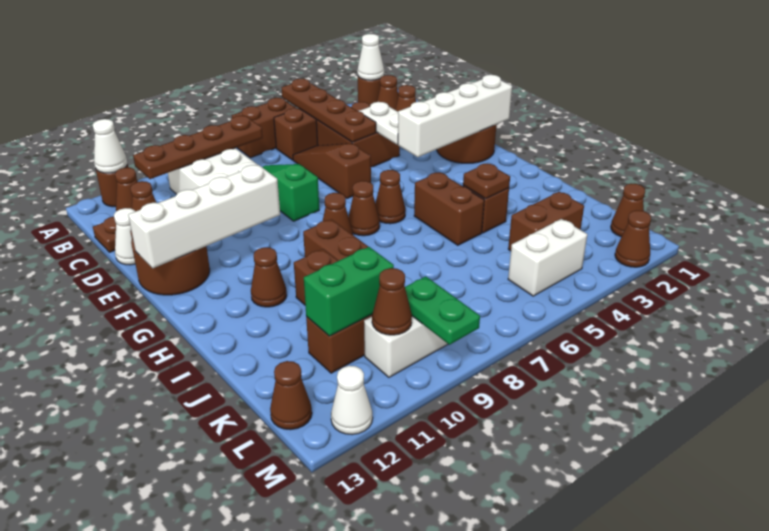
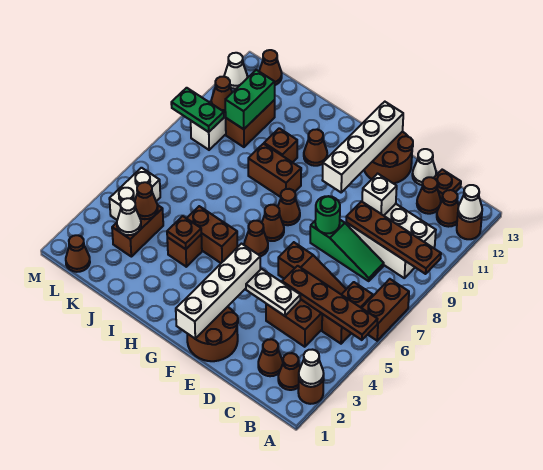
brown plate B8:B11 level 2 -> brown plate A9:D9 level 2
none -> white brick D10 level 2
none -> green round brick E8 level 2
none -> white cone K3 level 2
brown cone M2 level 1 -> brown cone K4 level 2

